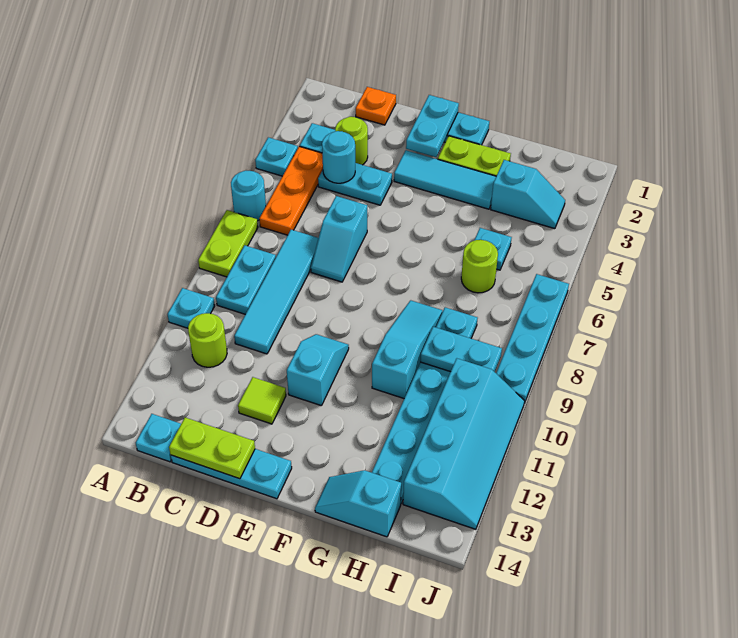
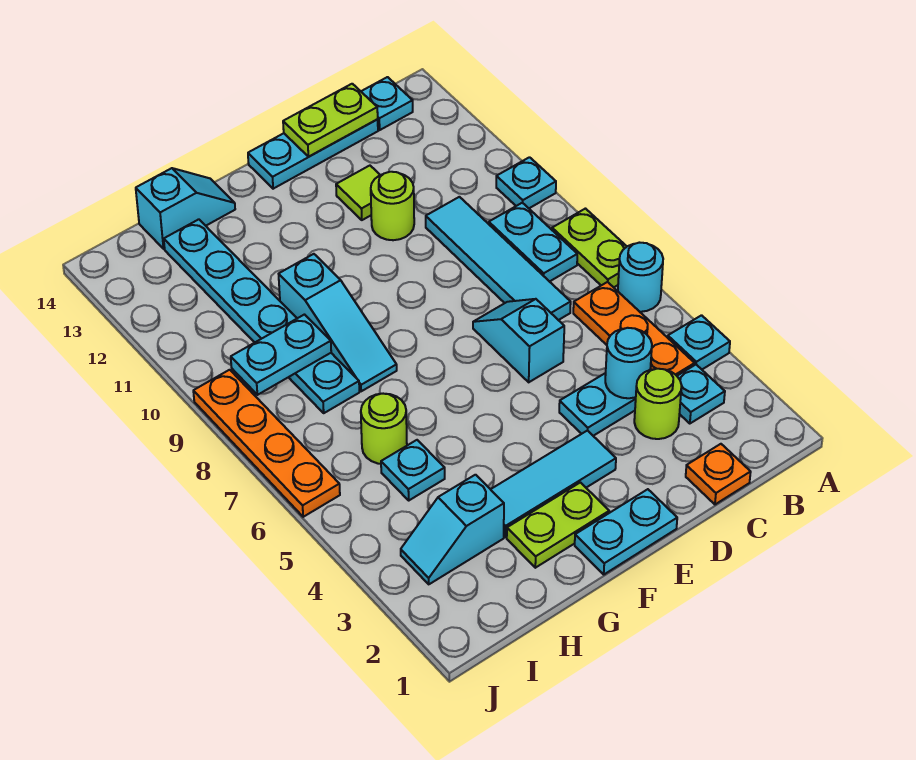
lime round brick B11 level 1 -> lime round brick D11 level 1
cyan plate E1:E2 level 2 -> none
cyan slope E10:E11 level 1 top 11 -> none
cyan slope I10:J13 level 1 top I -> none
cyan plate J6:J9 level 1 -> orange plate J6:J9 level 1

